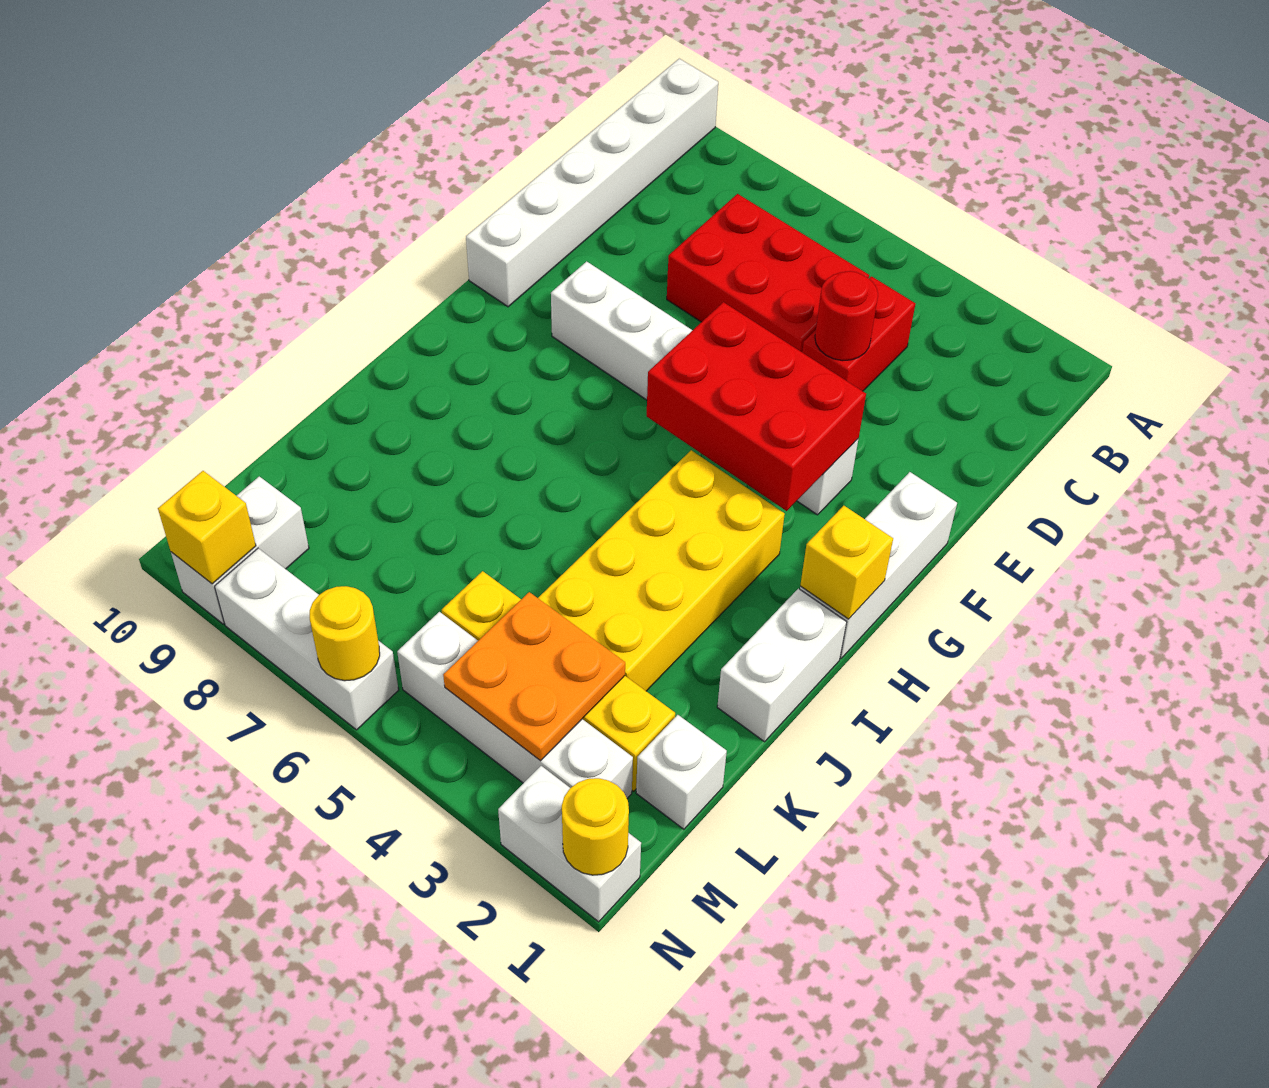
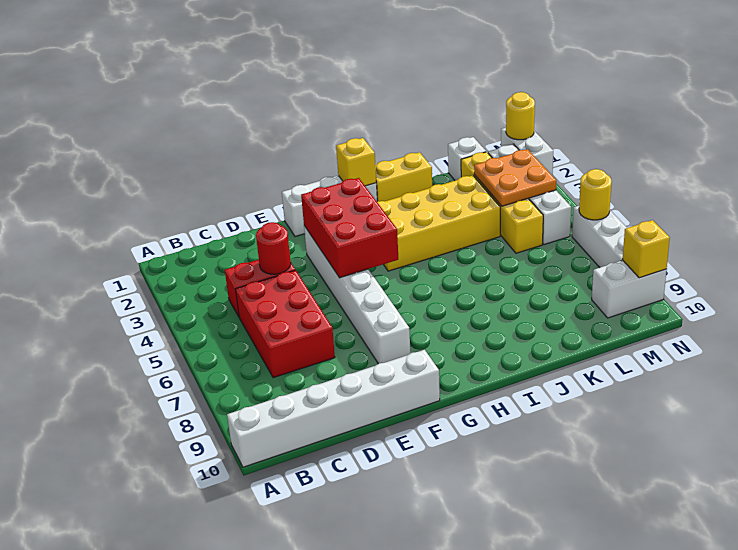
white brick I1:J1 level 1 -> yellow brick I1:J1 level 1

